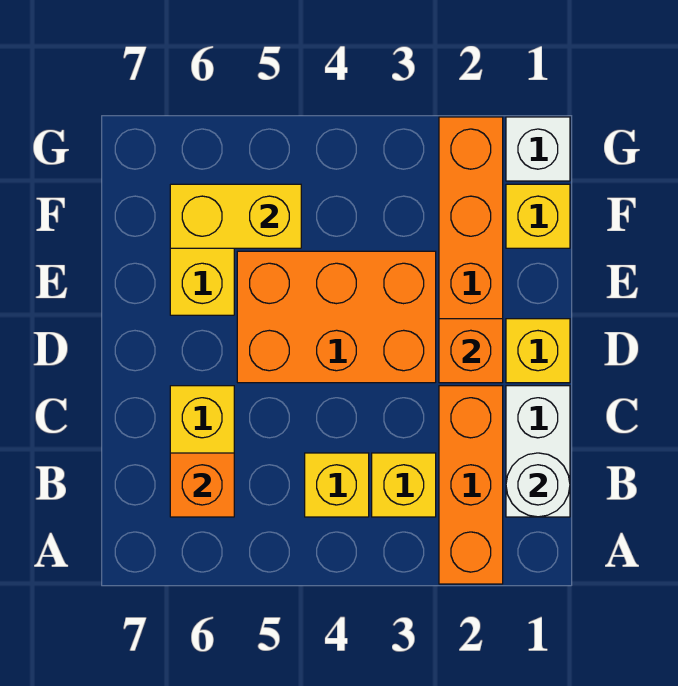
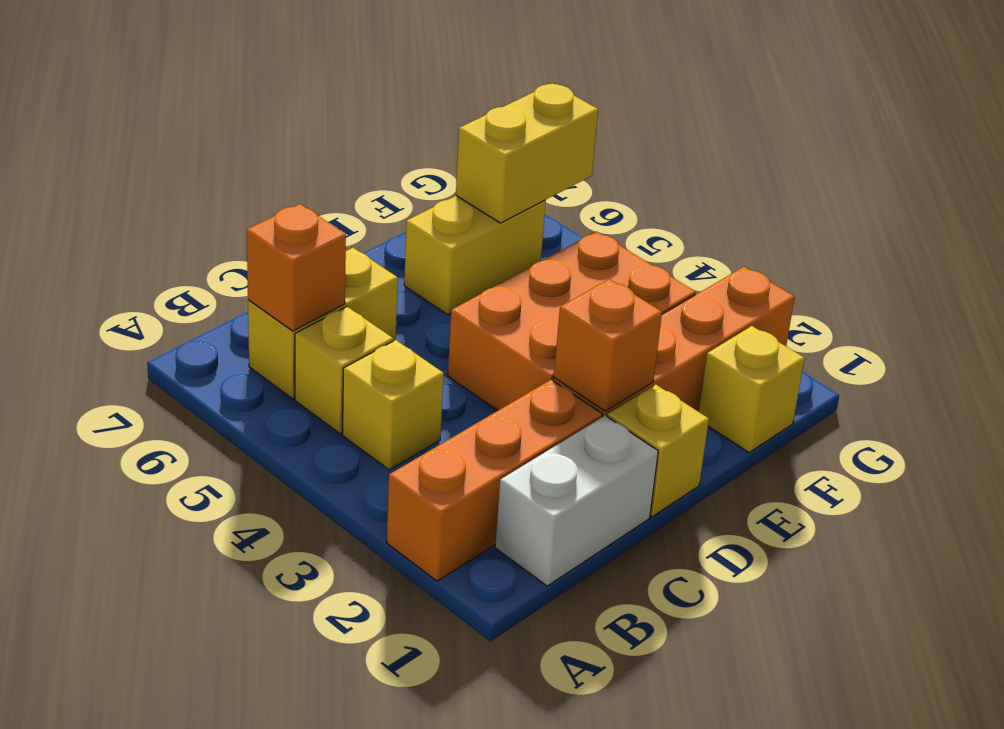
white round brick B1 level 2 -> none
yellow brick B3 level 1 -> yellow brick B5 level 1
orange brick D3:E5 level 1 -> orange brick D3:F4 level 1
yellow brick F5:F6 level 2 -> yellow brick F6:G6 level 2
white brick G1 level 1 -> none

